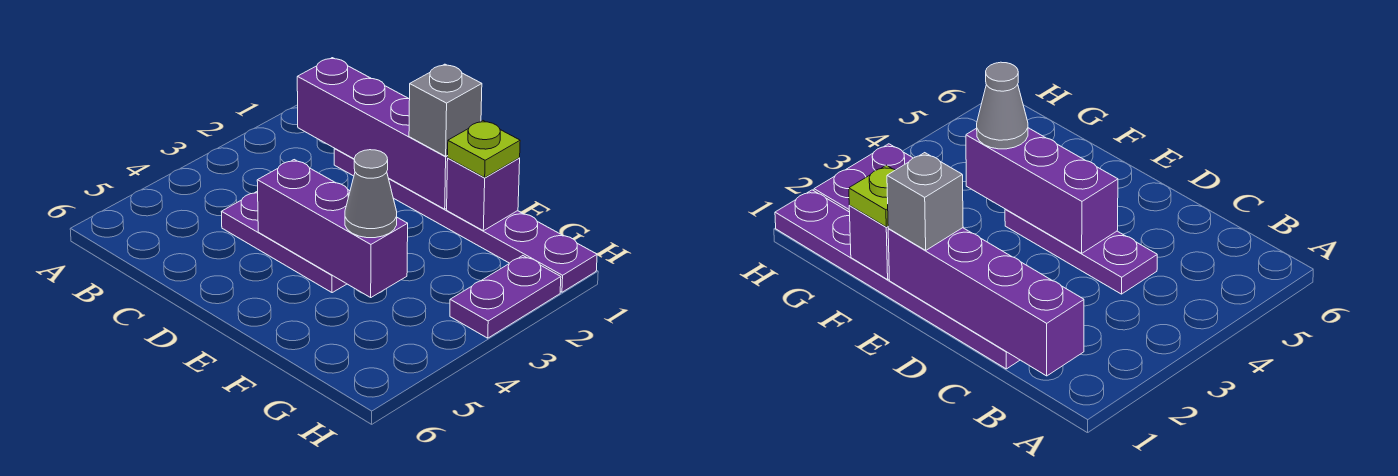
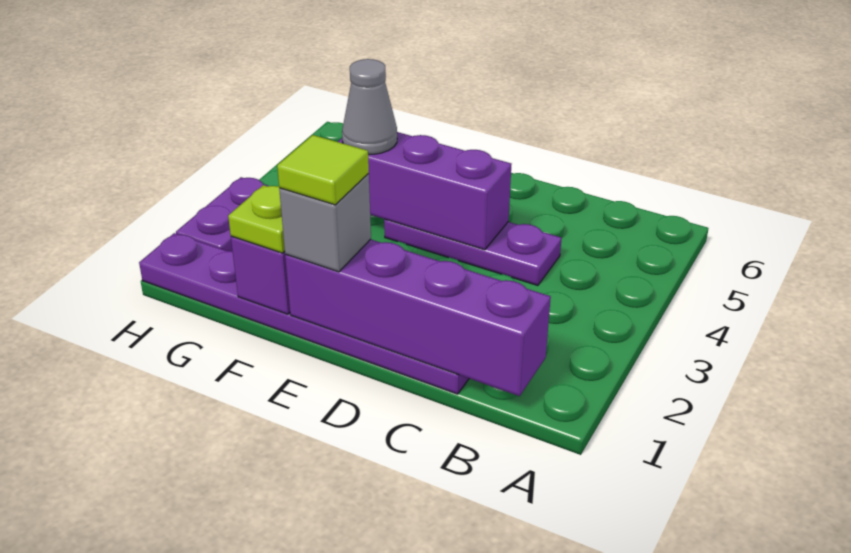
none -> lime tile E1 level 4

